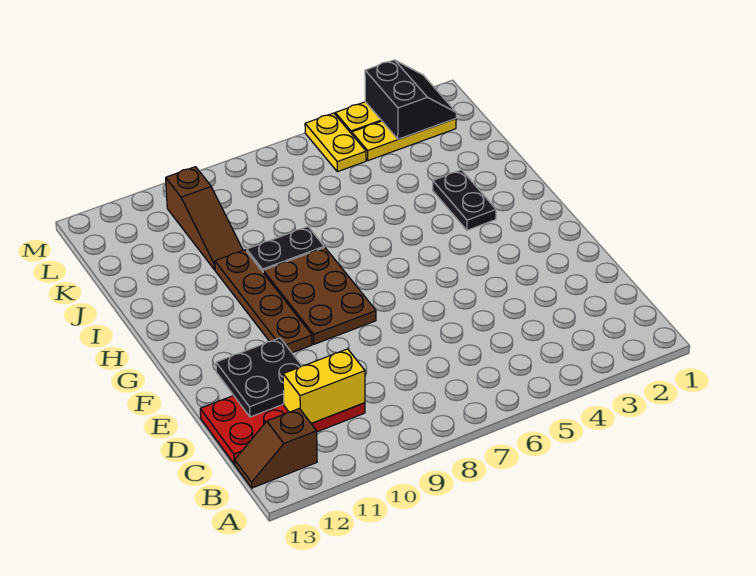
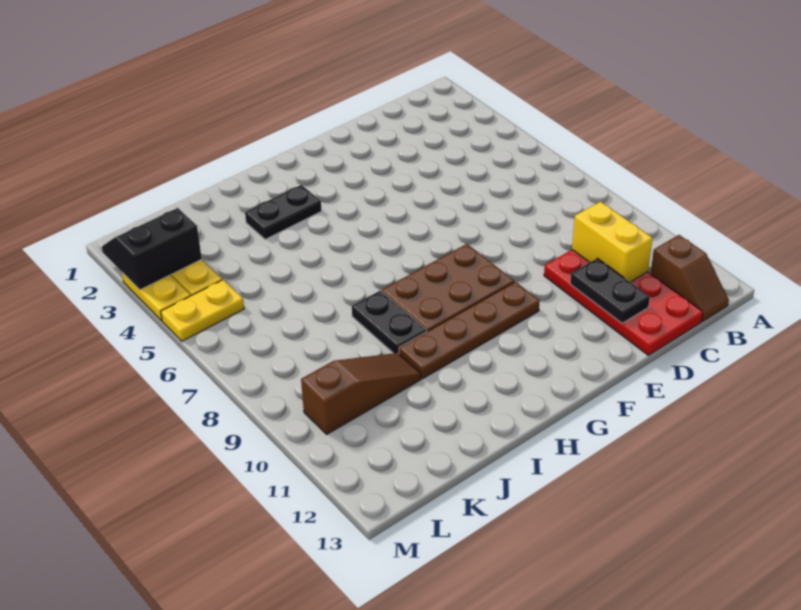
black plate D11:E12 level 2 -> black plate D11:D12 level 2

